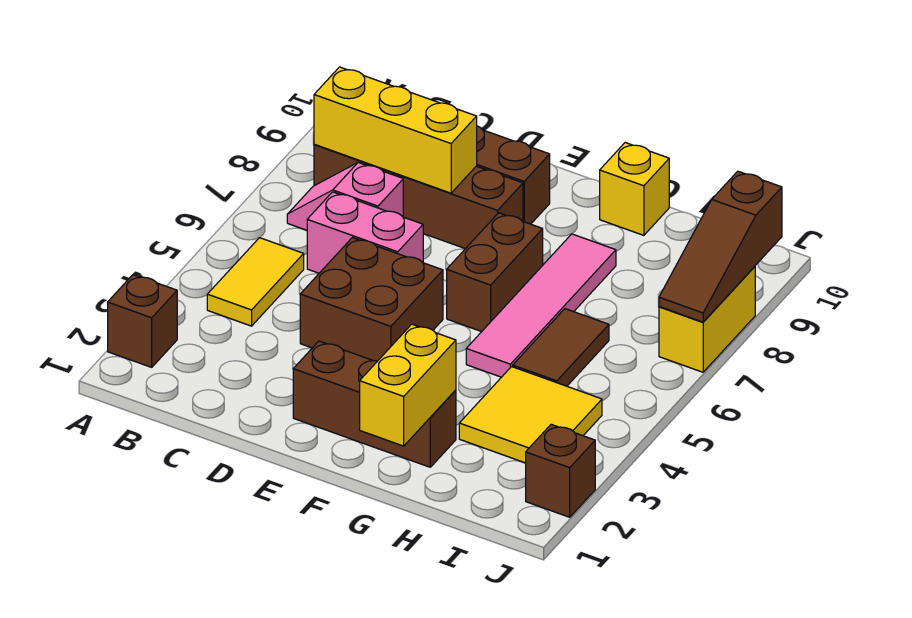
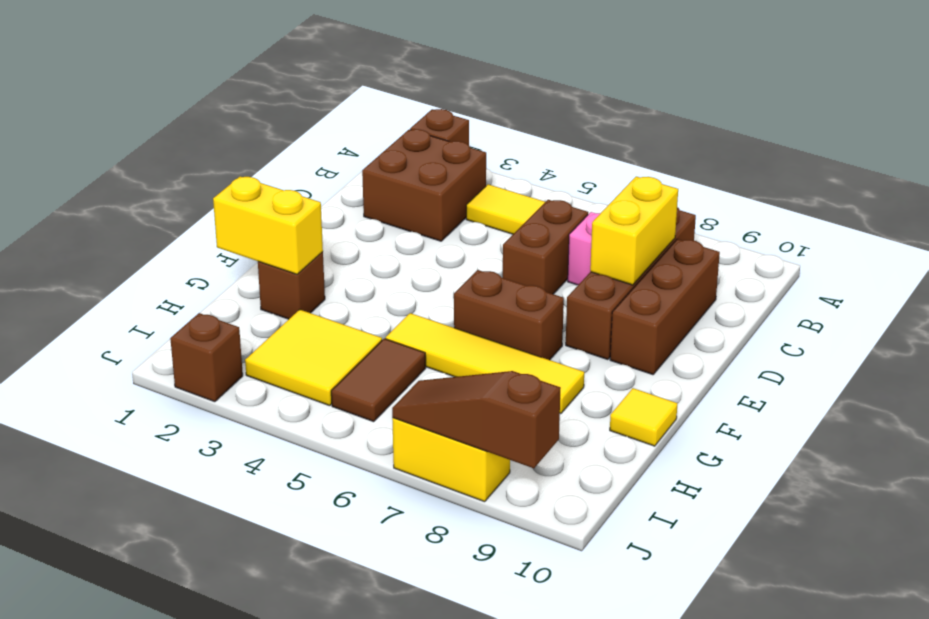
yellow brick B8:D8 level 2 -> yellow brick C8:D8 level 2
pink brick C6:D6 level 1 -> brown brick C6:D6 level 1
brown brick D4:E5 level 1 -> brown brick B2:C3 level 1
brown brick E2:G2 level 1 -> brown brick G2 level 1
pink tile G5:G8 level 1 -> yellow tile G5:G8 level 1
yellow brick G10 level 1 -> yellow tile G10 level 1
brown tile H5:H6 level 1 -> brown tile H5:I5 level 1

